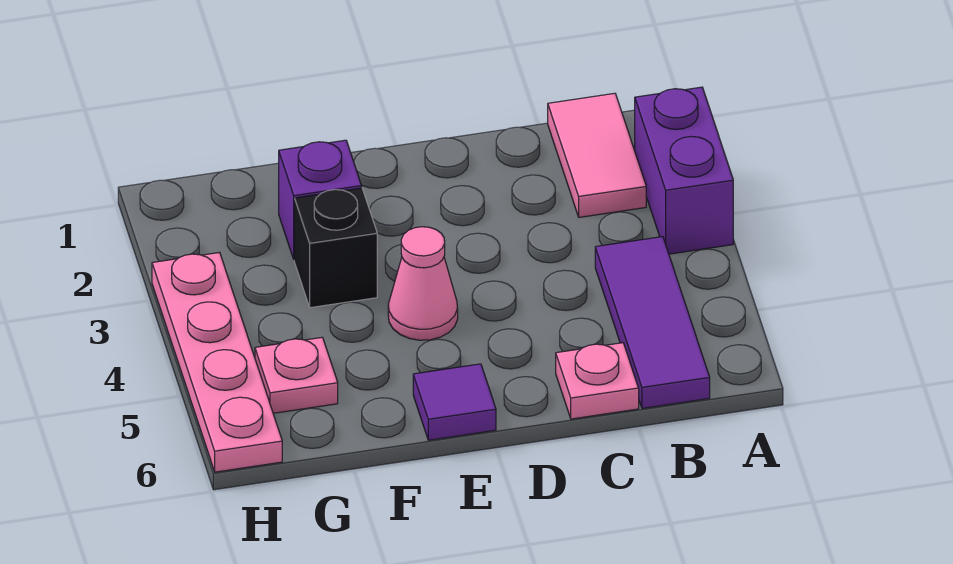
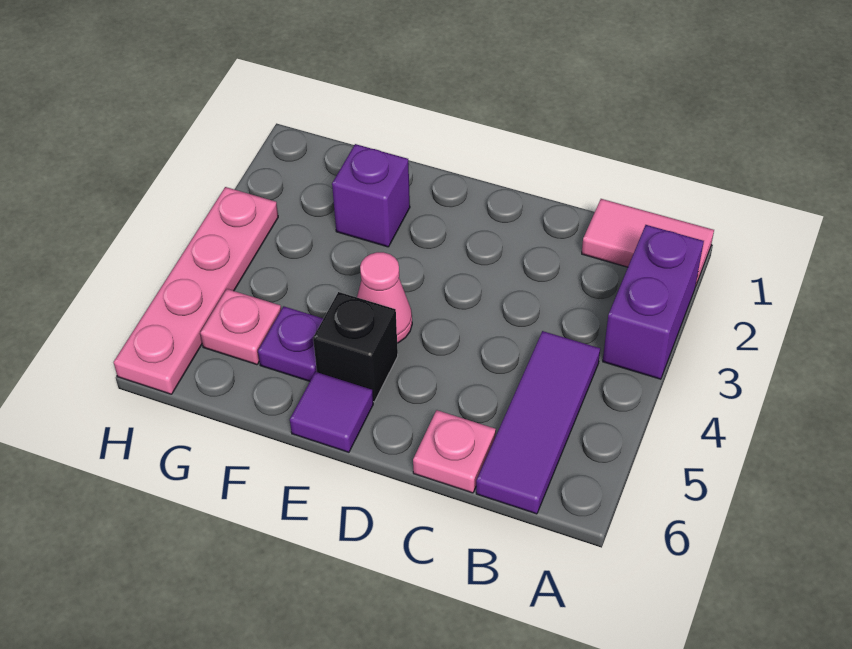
pink tile B1:B2 level 1 -> pink tile A1:B1 level 1
black brick F3 level 1 -> black brick E5 level 1
none -> purple plate F5 level 1

